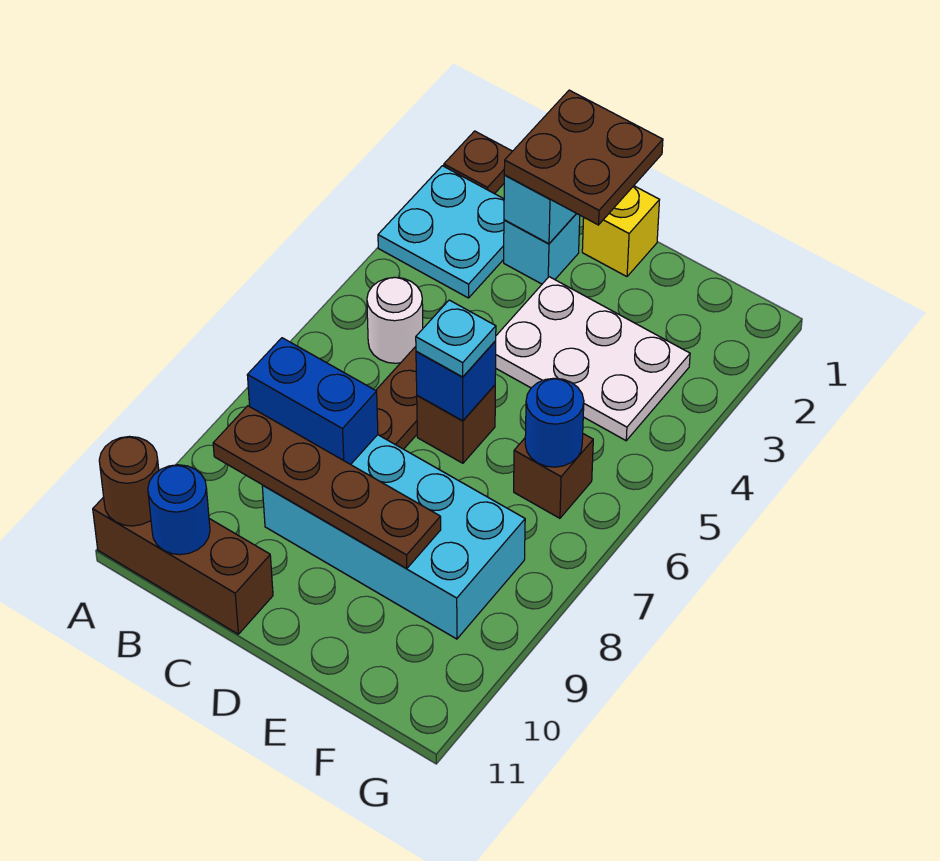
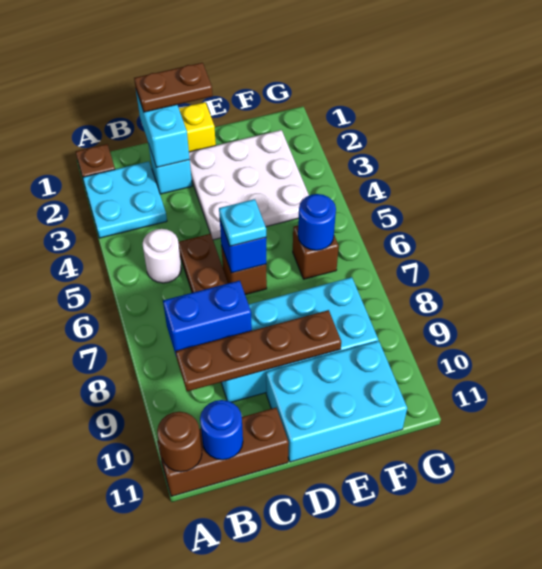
brown plate C1:D2 level 3 -> brown plate C1:D1 level 3
white plate D3:F4 level 1 -> white plate D2:F4 level 1
none -> cyan brick D10:F11 level 1

